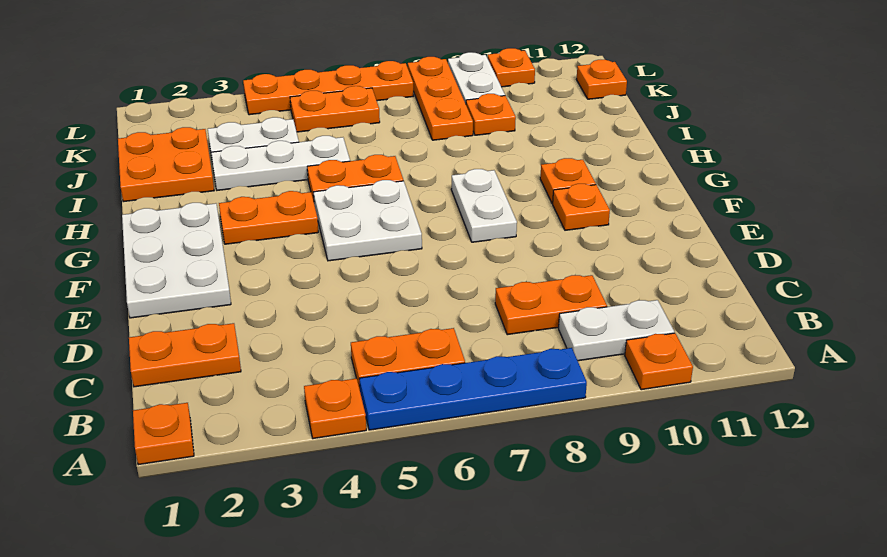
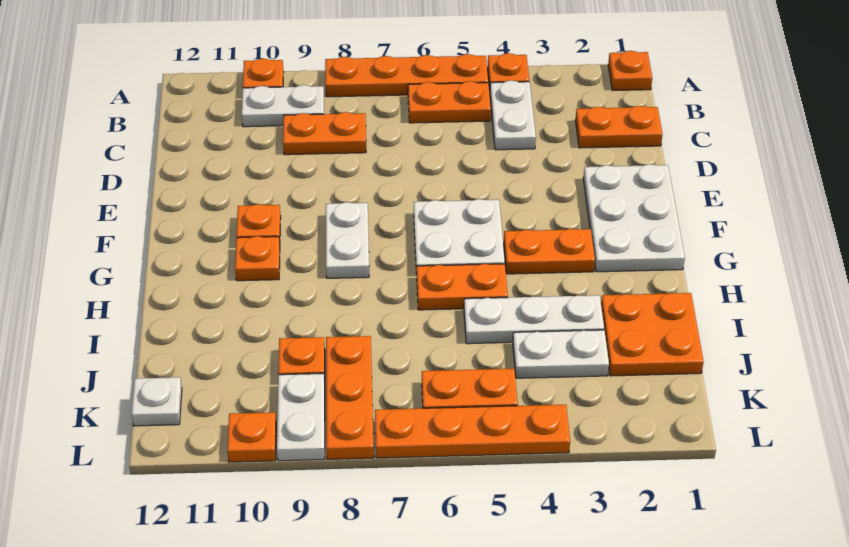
blue plate A5:A8 level 1 -> orange plate A5:A8 level 1
none -> white plate B4:C4 level 1
orange plate K12 level 1 -> white plate K12 level 1

